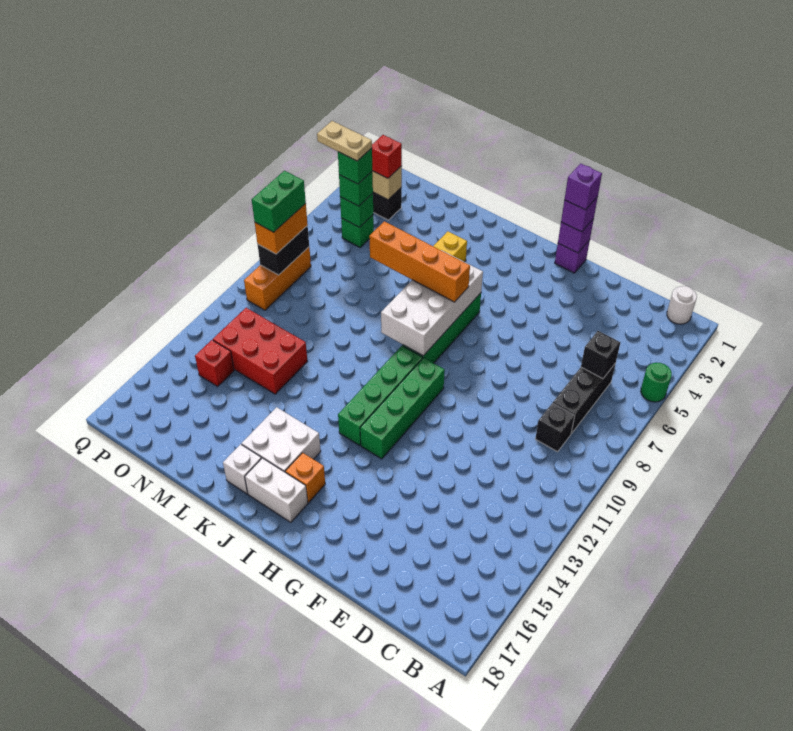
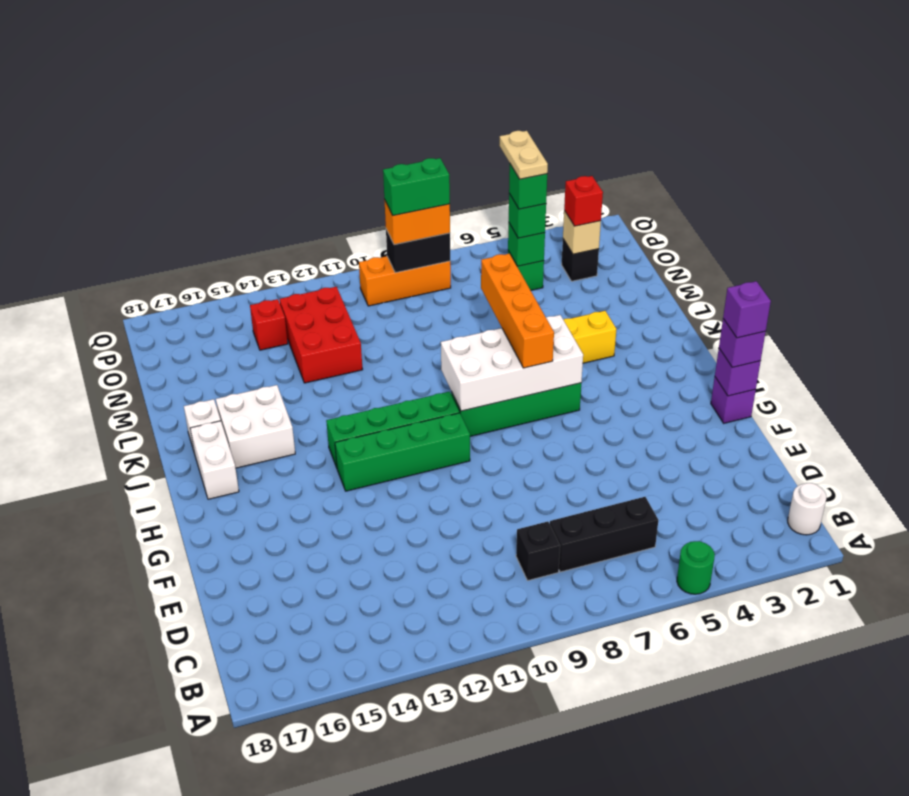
black brick C6 level 2 -> none
orange brick I16 level 1 -> none

